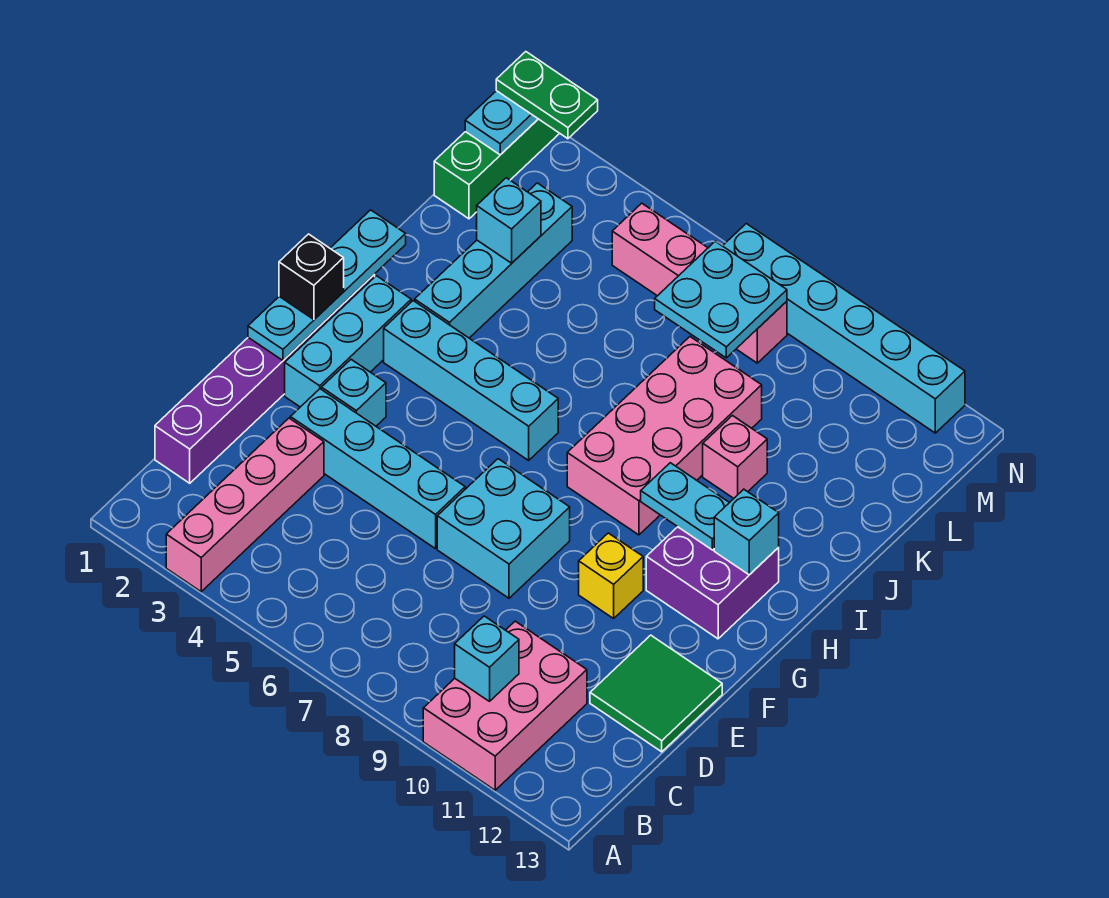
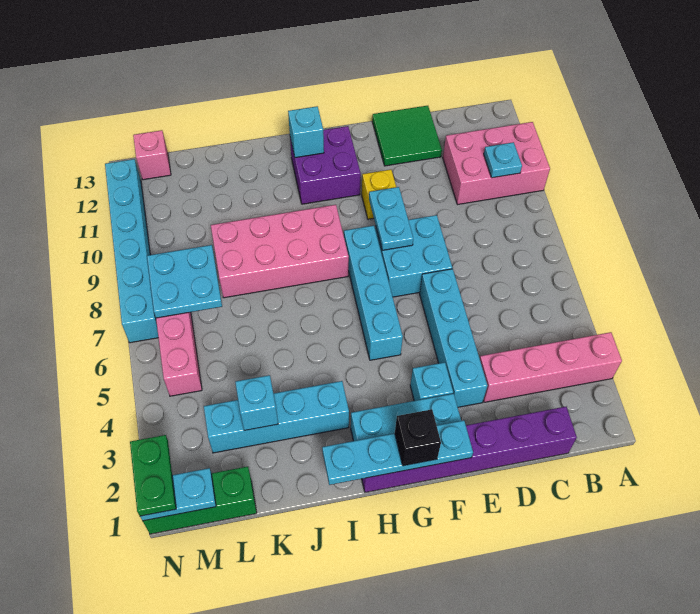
cyan brick B10 level 2 -> cyan plate B10 level 2
cyan brick H3:H6 level 1 -> cyan brick G5:G8 level 1
cyan plate H10:H11 level 2 -> cyan plate F8:F9 level 2
pink brick J10 level 1 -> pink brick M13 level 1

